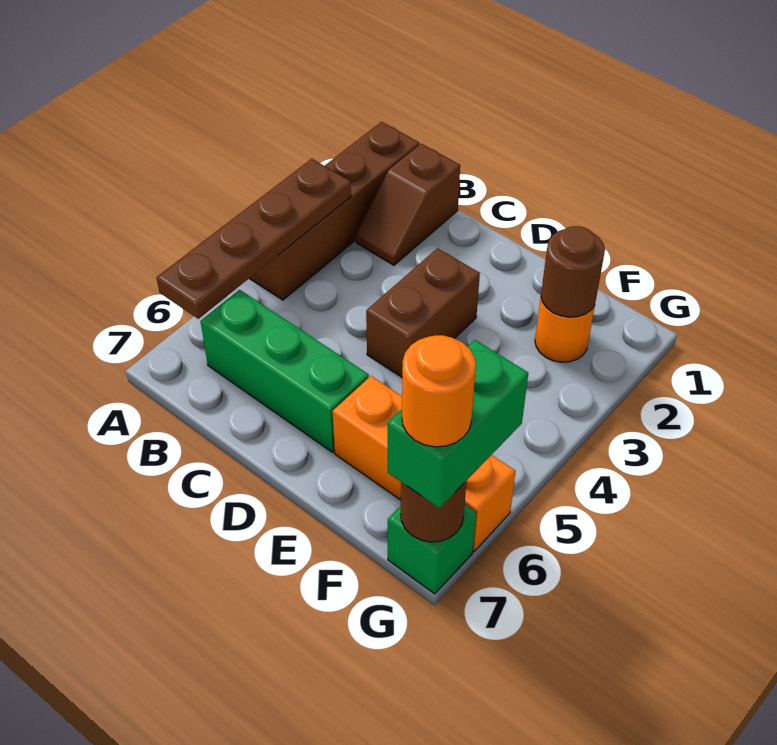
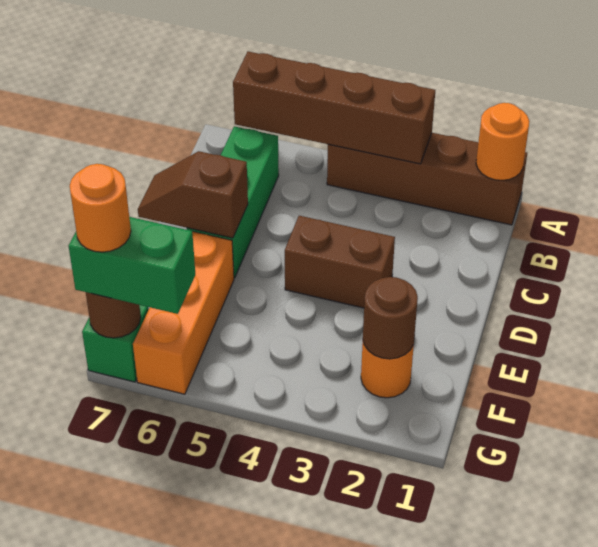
none -> orange round brick A1 level 2
brown plate A3:A6 level 2 -> brown brick A3:A6 level 2
brown slope B1:B2 level 1 top 1 -> brown slope D6:D7 level 2 top 6

